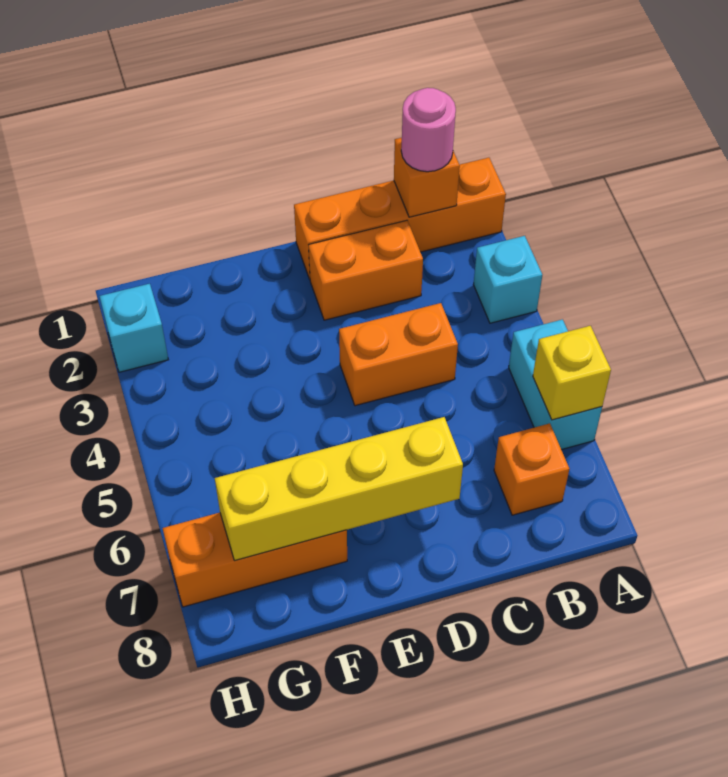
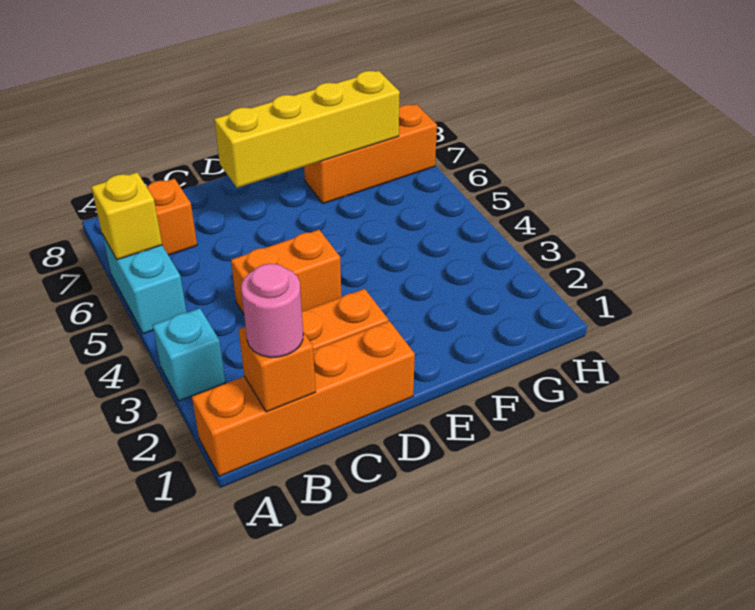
cyan brick H2 level 1 -> none

